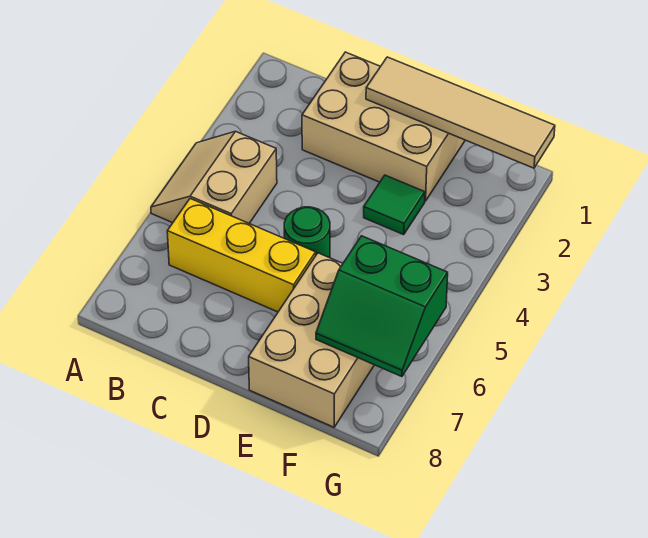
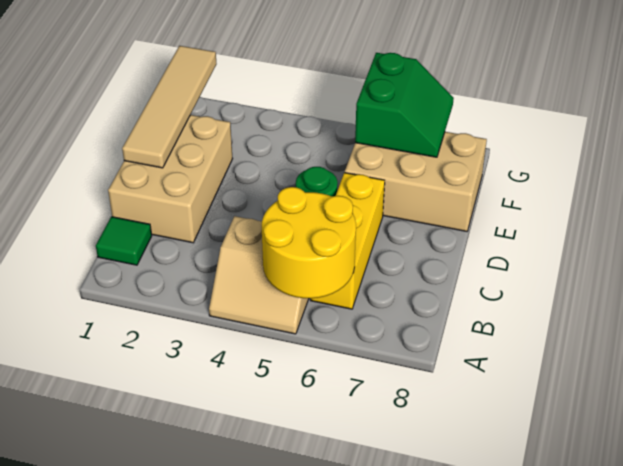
none -> yellow round brick A5:B6 level 2
green tile E3 level 1 -> green tile B1 level 1

